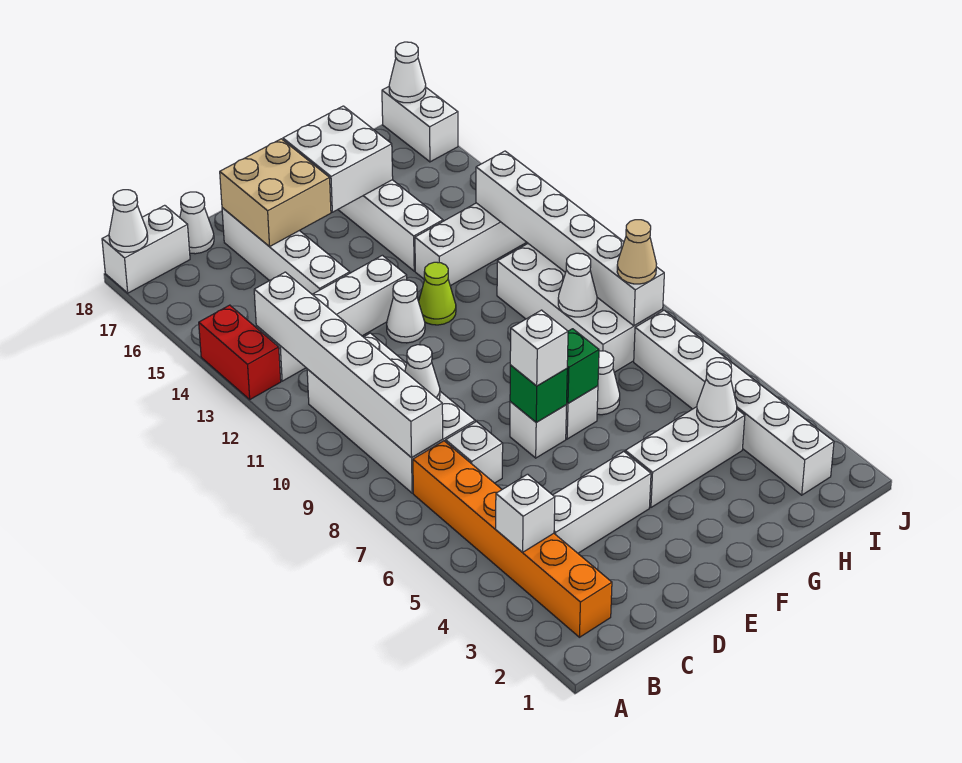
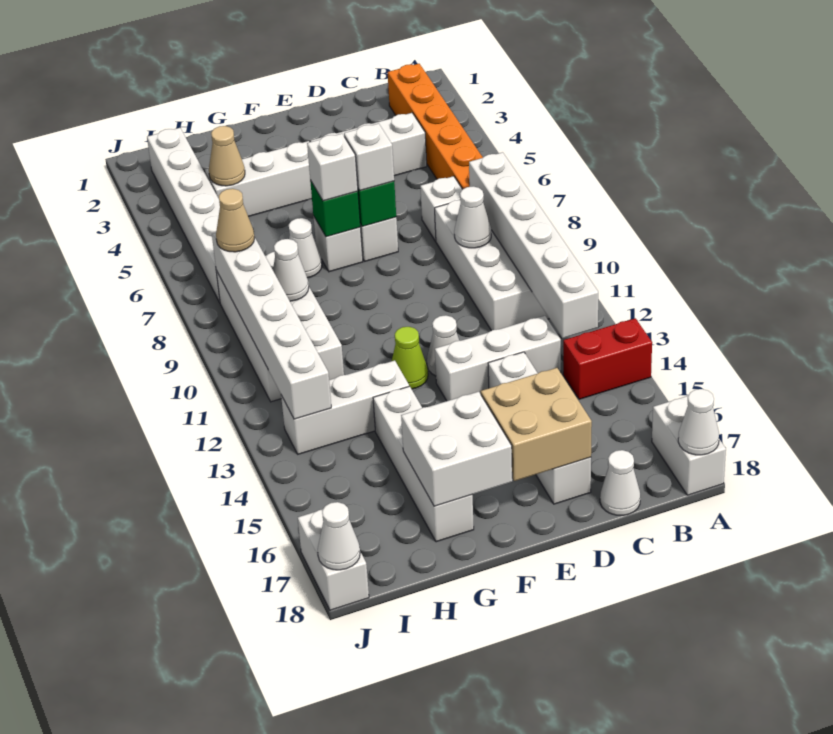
red brick A13:A14 level 1 -> red brick A14:B14 level 1
white brick A18:B18 level 1 -> white brick A17:A18 level 1
white brick B4 level 2 -> white brick F7 level 3
white brick B13:E13 level 1 -> white brick C13:E13 level 1
white cone H4 level 2 -> tan cone H4 level 2

